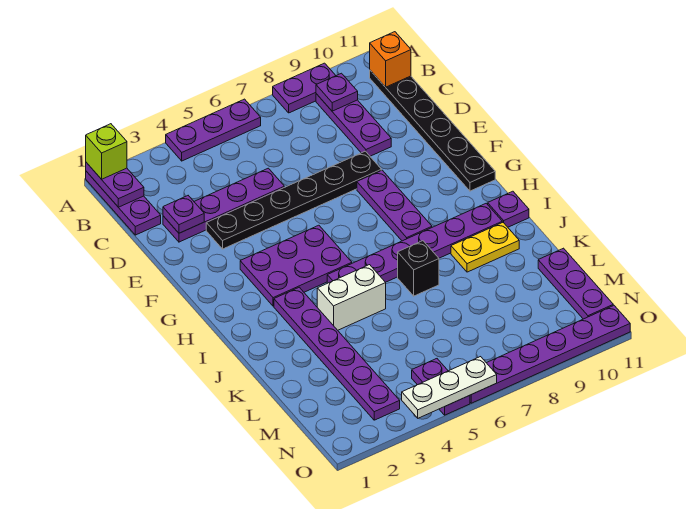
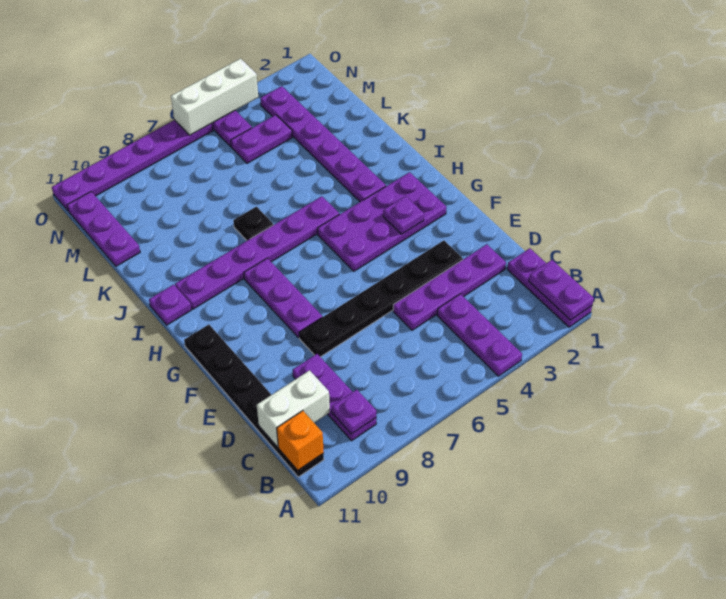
lime brick A1 level 3 -> none
purple plate A4:A6 level 1 -> purple plate A4:C4 level 1
purple plate A8:A9 level 1 -> purple plate M4:M5 level 1
purple plate D2 level 2 -> purple plate G3 level 2
purple plate G3:H5 level 1 -> purple plate G2:H5 level 1
white brick J4:J5 level 1 -> white brick C10:C11 level 2
black brick J7 level 1 -> black plate J7 level 1
yellow plate J9:J10 level 1 -> none
white plate O4:O6 level 2 -> white brick O4:O6 level 2

